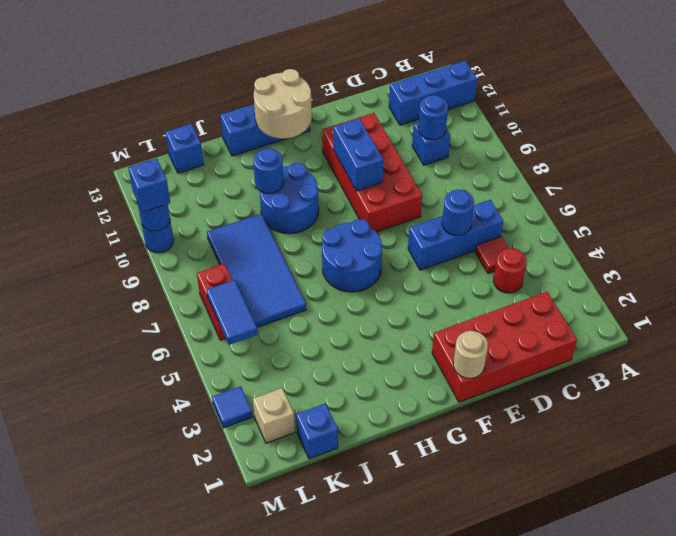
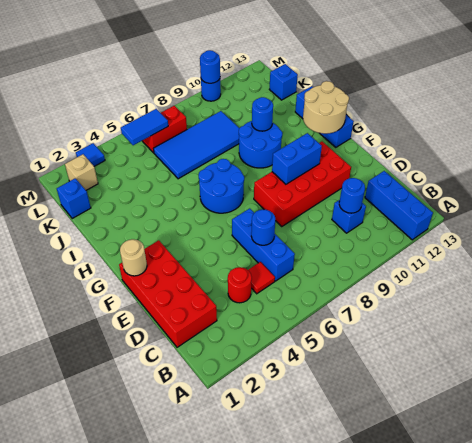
blue brick M10 level 3 -> none

